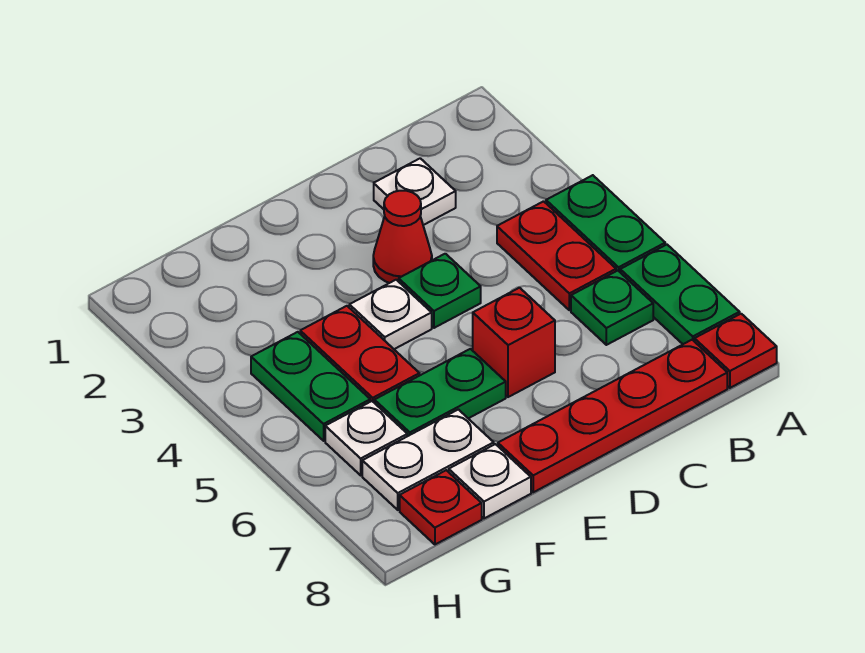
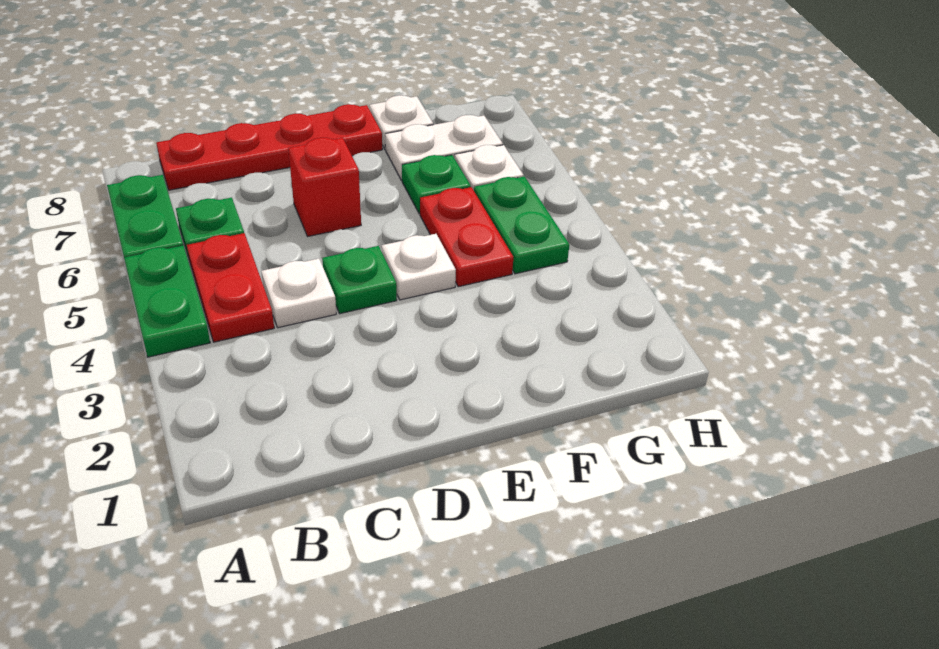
red plate A8 level 1 -> none
white plate C2 level 1 -> white plate C4 level 1
red cone D3 level 1 -> none
green plate E6:F6 level 1 -> green plate F6 level 1
red plate G8 level 1 -> none

